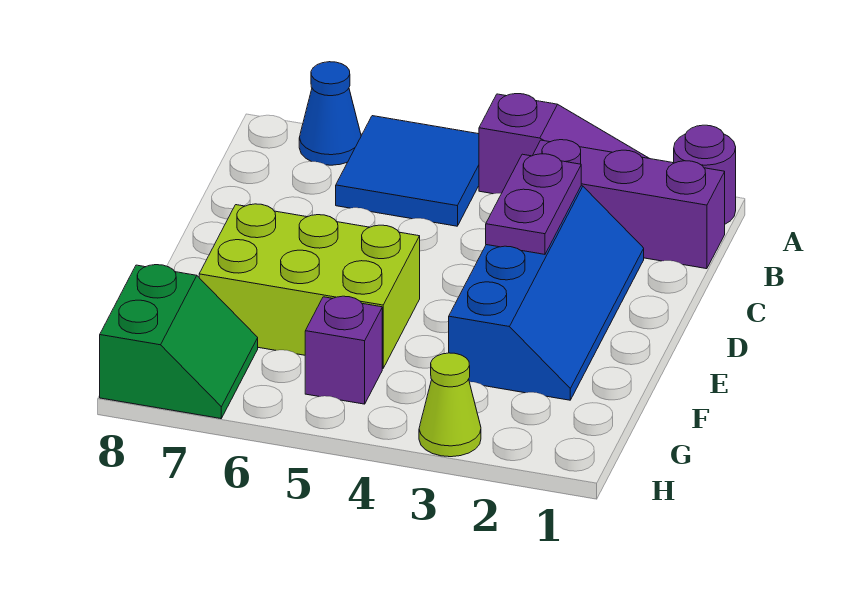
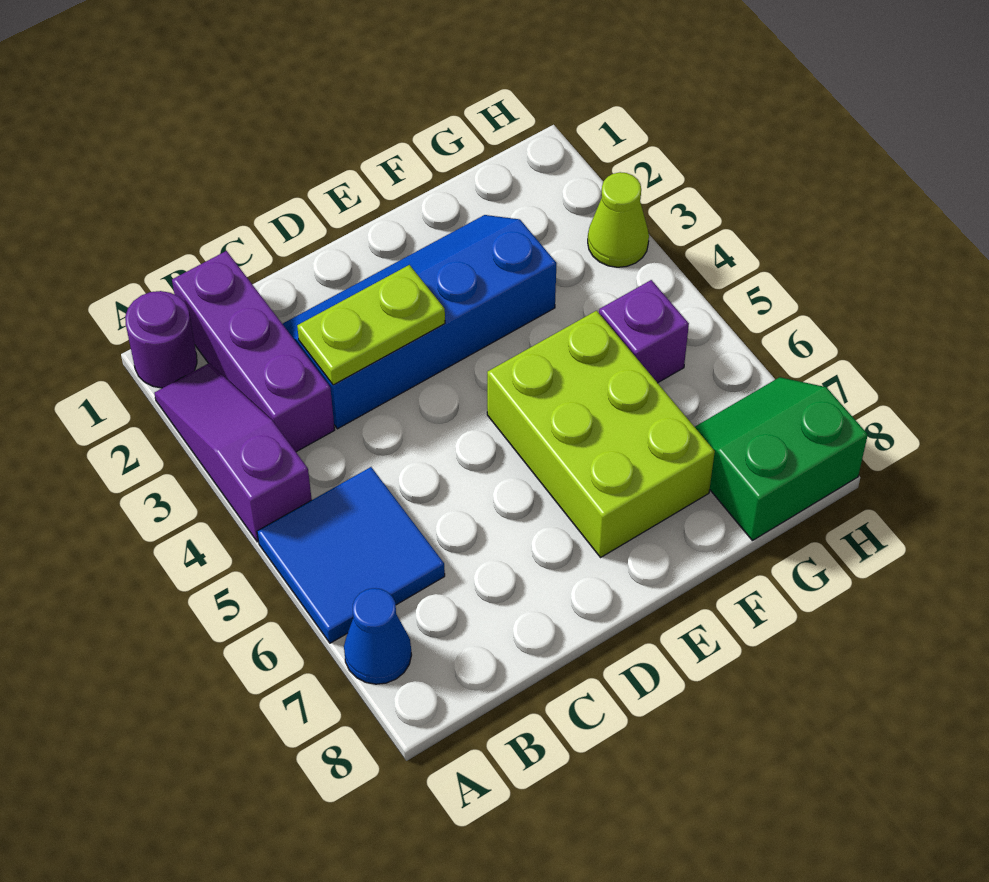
purple plate C3:D3 level 2 -> lime plate C3:D3 level 2

